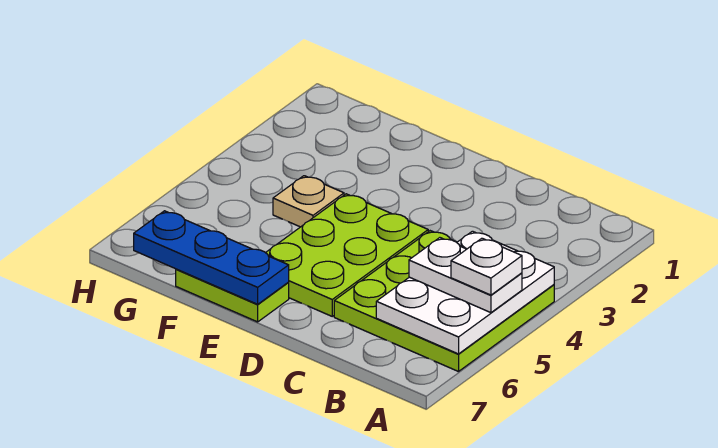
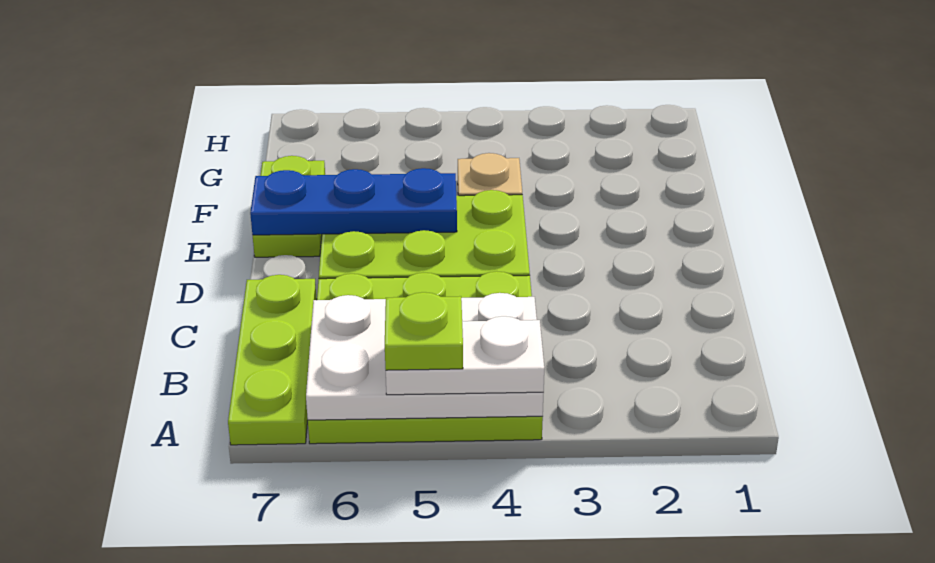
white plate A5:B5 level 3 -> white plate A4:A5 level 3
white plate A5 level 4 -> lime plate A5 level 4
none -> lime plate A7:C7 level 1
blue plate E7:G7 level 2 -> blue plate E5:E7 level 2

